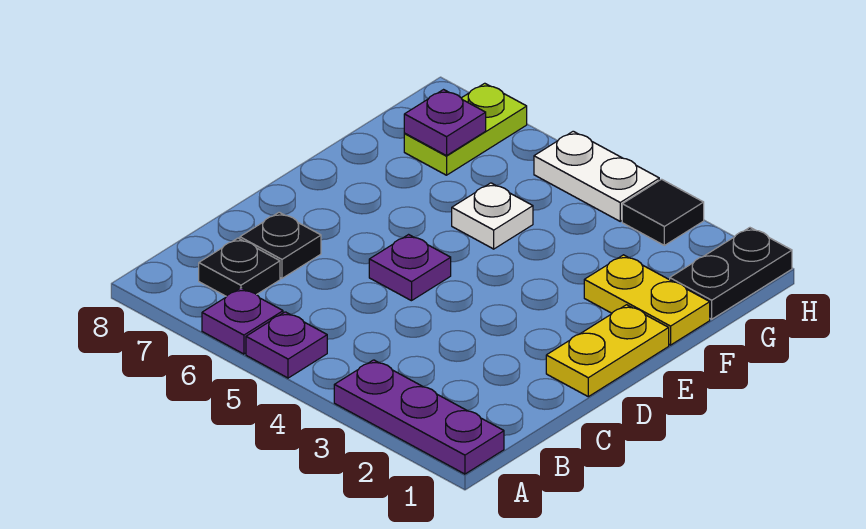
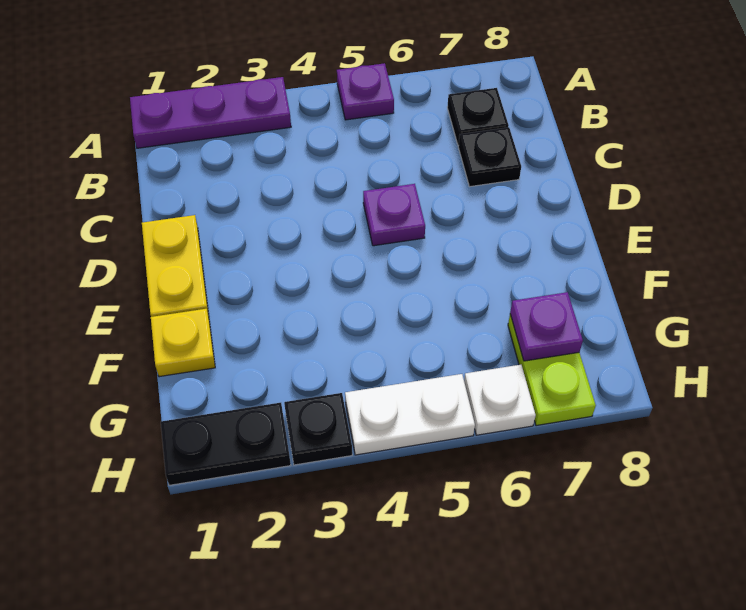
purple plate A6 level 1 -> none
yellow plate F1:F2 level 1 -> yellow plate F1 level 1
white plate F5 level 1 -> white plate H6 level 1
black plate G1:H1 level 1 -> black plate H1:H2 level 1
black tile H3 level 1 -> black plate H3 level 1

